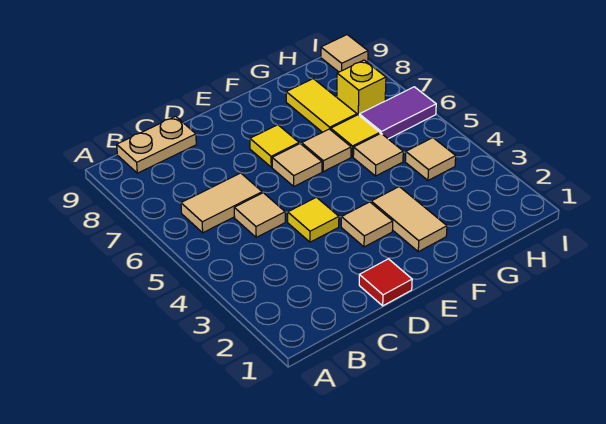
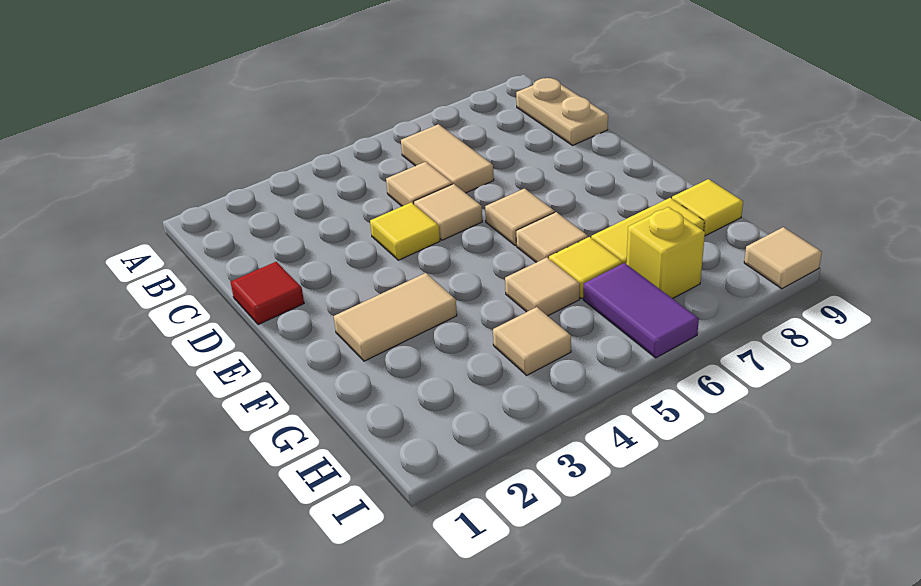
tan tile E3 level 1 -> tan tile D5 level 1
yellow tile E7 level 1 -> yellow tile G9 level 1

